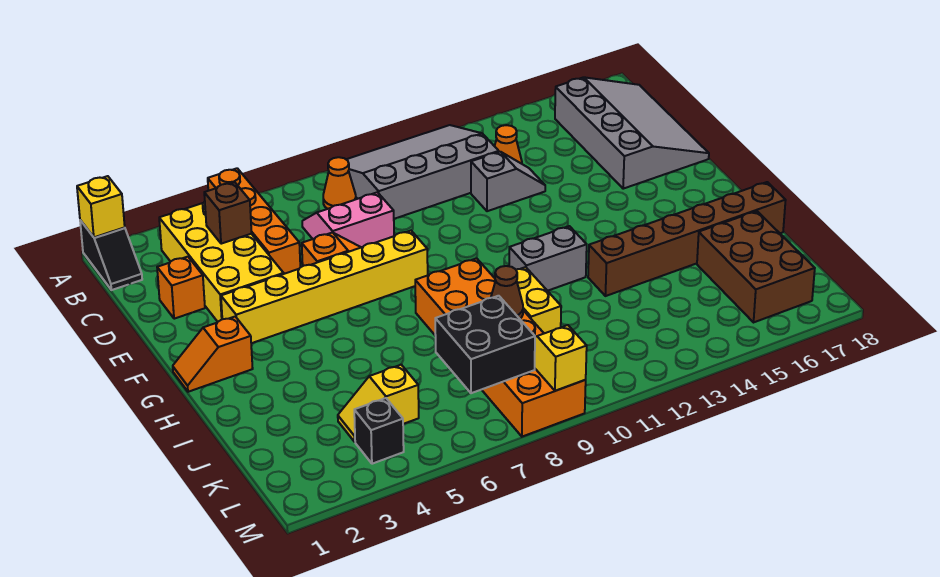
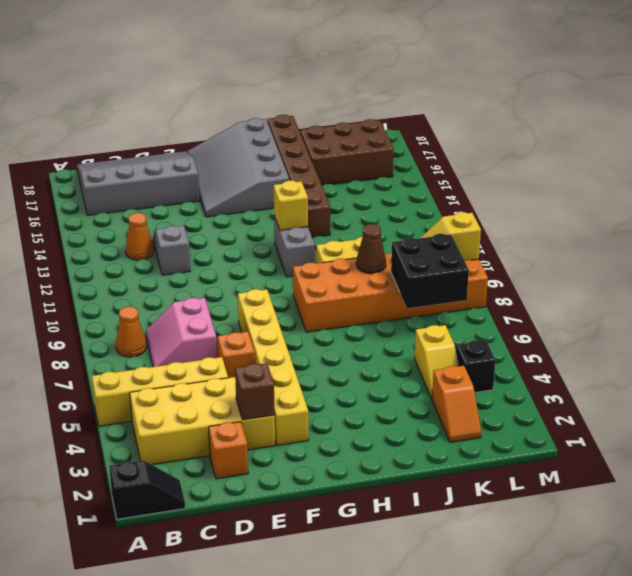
yellow brick A1 level 2 -> yellow brick H12 level 2
orange brick A5:D5 level 1 -> yellow brick A5:D5 level 1
grey slope A9:C12 level 1 top C -> grey slope F15:H18 level 1 top H
brown brick C4 level 2 -> brown brick E3 level 2
orange slope G1:G2 level 1 top 2 -> orange slope K2:K3 level 1 top 3

